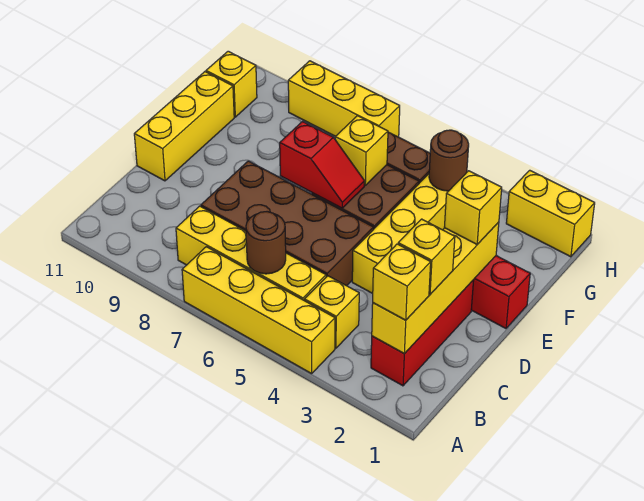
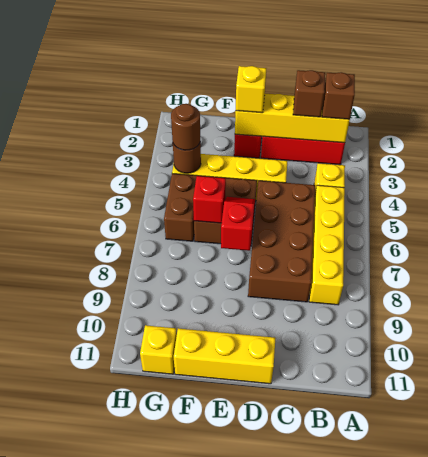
yellow brick A4:A7 level 1 -> none
yellow brick B2 level 3 -> brown brick B2 level 3
brown round brick B6 level 2 -> brown round brick G4 level 3
yellow brick C2 level 3 -> brown brick C2 level 3
yellow brick F6 level 2 -> red brick F6 level 2
yellow brick H1:H2 level 1 -> none
yellow brick H7:H9 level 1 -> none

